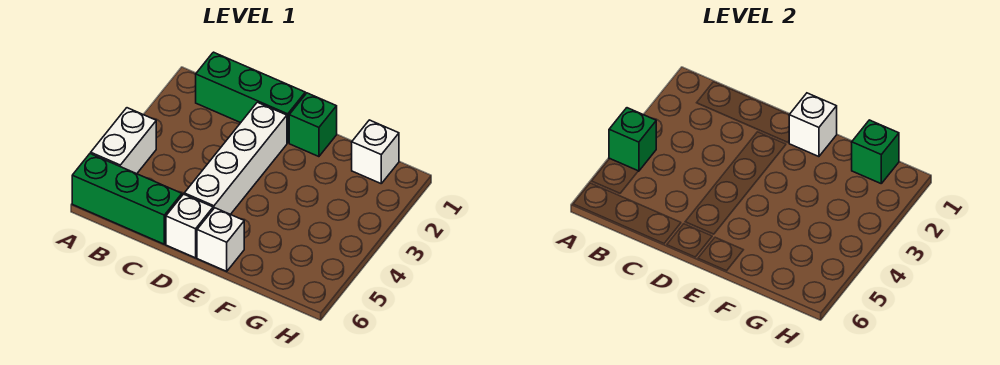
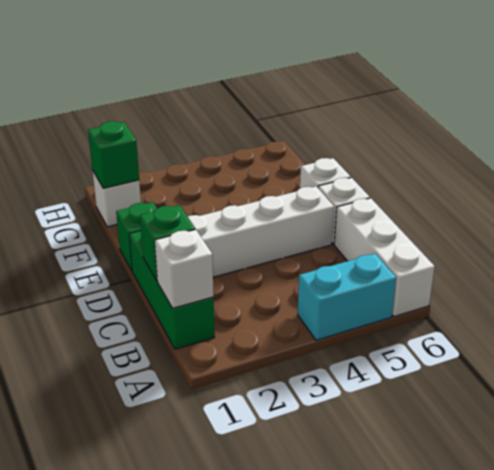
white brick A4:A5 level 1 -> cyan brick A4:A5 level 1
green brick A4 level 2 -> green brick C1 level 2
green brick A6:C6 level 1 -> white brick A6:C6 level 1
white brick E1 level 2 -> white brick B1 level 2

